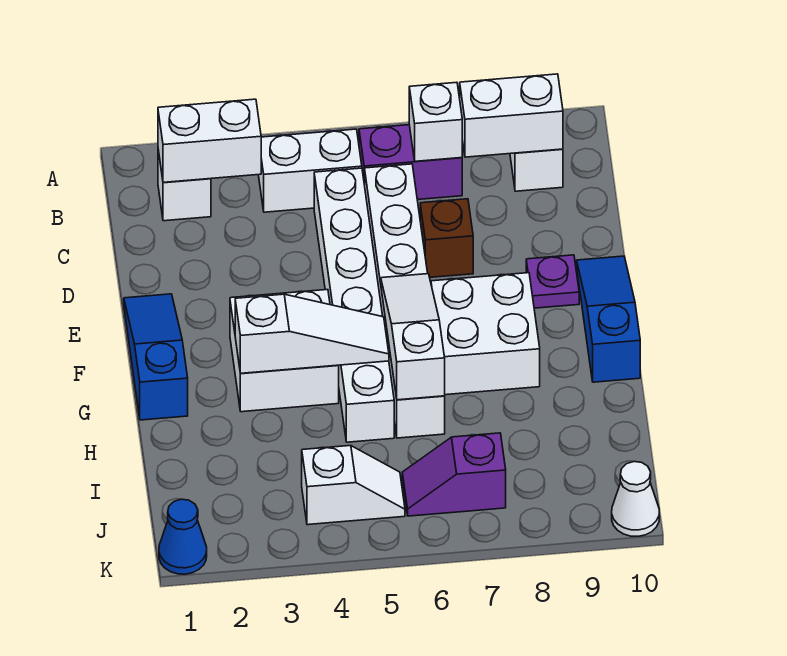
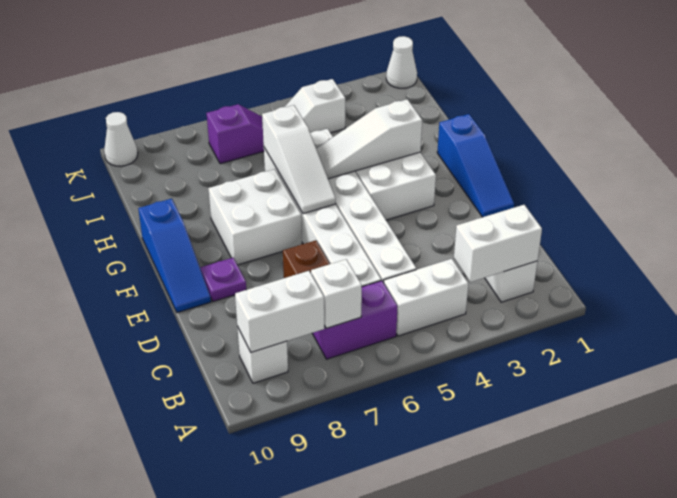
blue cone K1 level 1 -> white cone K1 level 1

